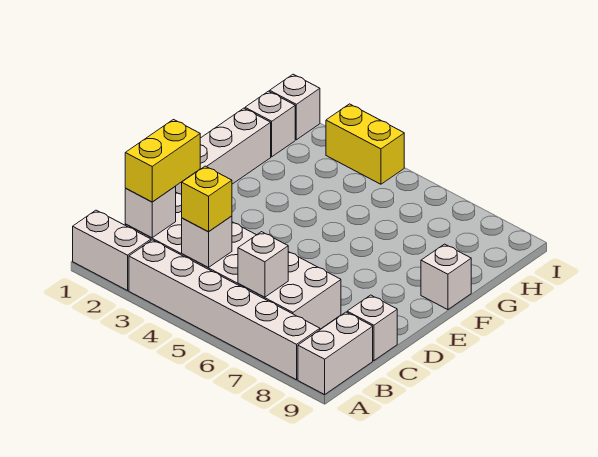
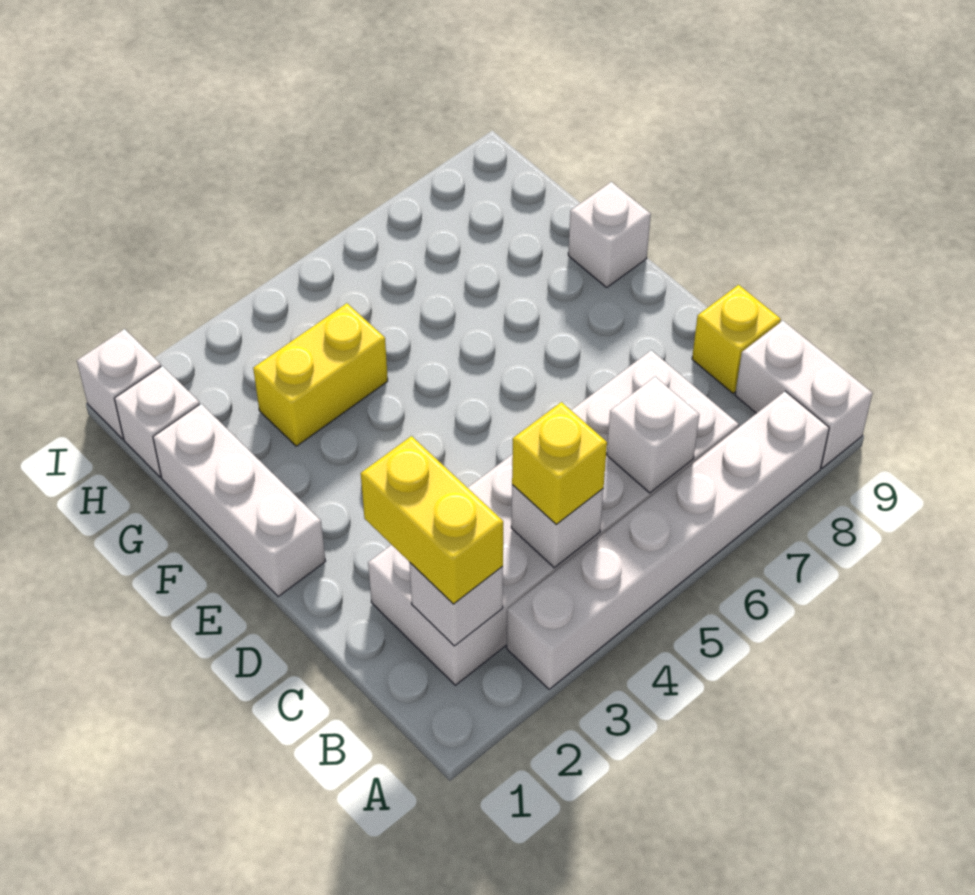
white brick A1:A2 level 1 -> none
white brick C9 level 1 -> yellow brick C9 level 1
yellow brick I3:I4 level 1 -> yellow brick G3:G4 level 1

